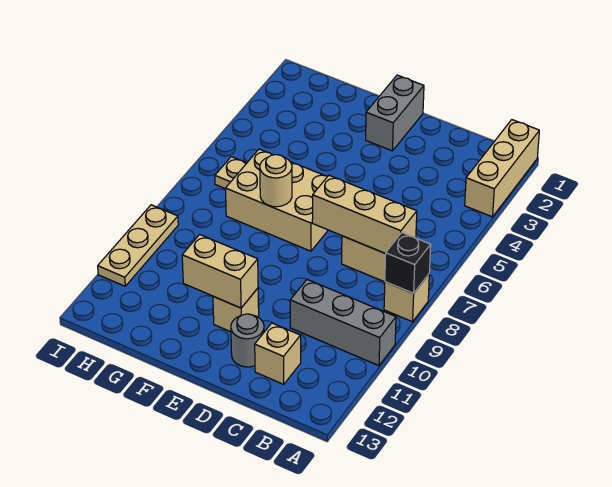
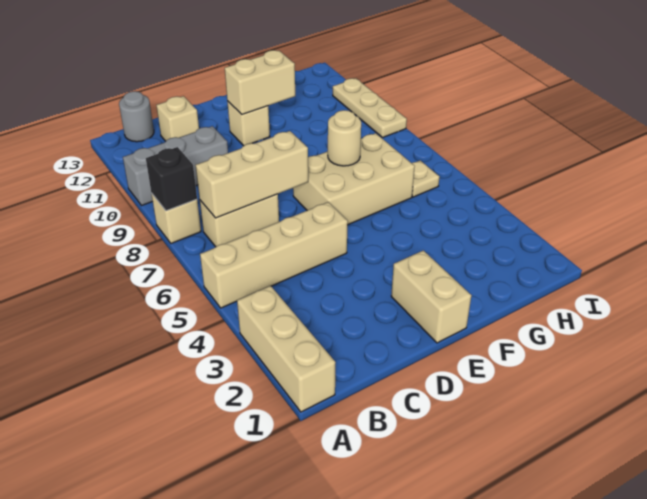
none -> tan brick A5:D5 level 1
grey round brick D12 level 1 -> grey round brick B13 level 1
grey brick E1:E2 level 1 -> tan brick E1:E2 level 1

